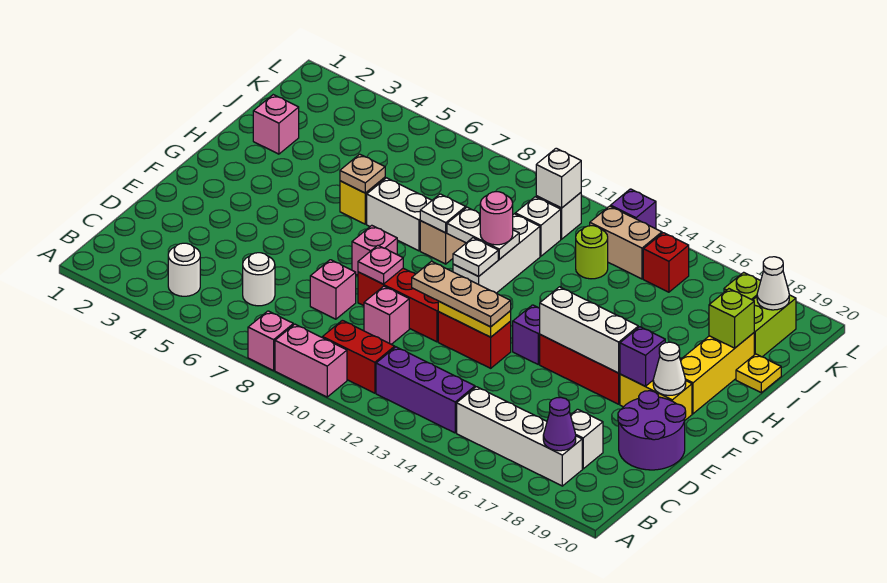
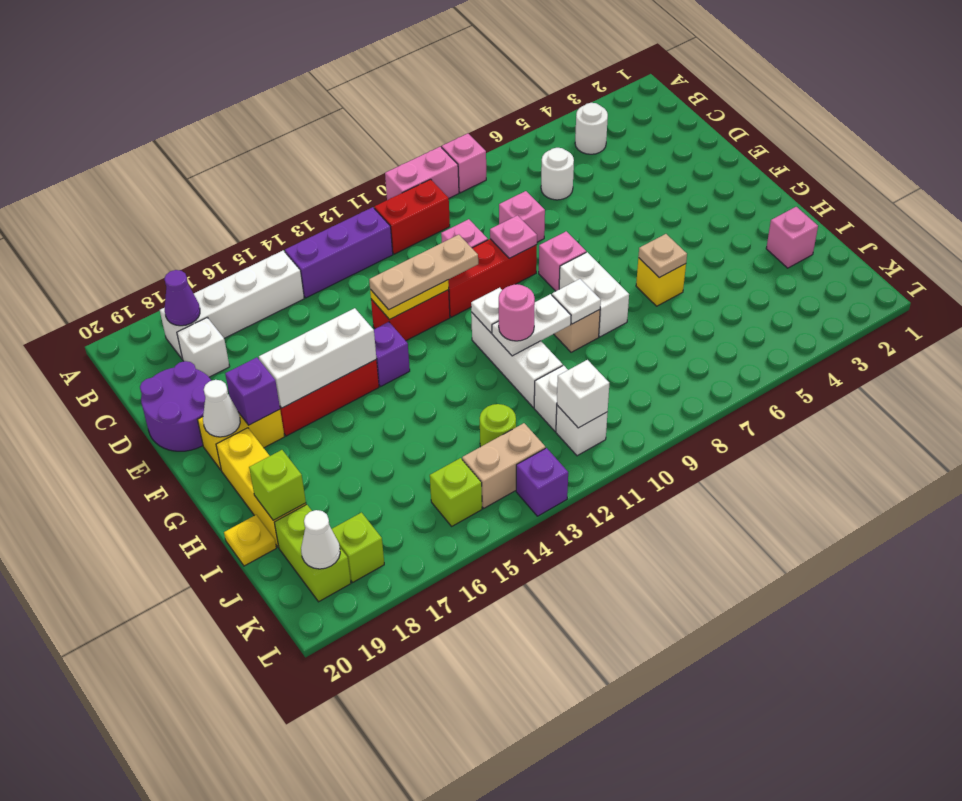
white brick H7:H8 level 1 -> white brick G8:H8 level 1
red brick K15 level 1 -> lime brick K15 level 1

